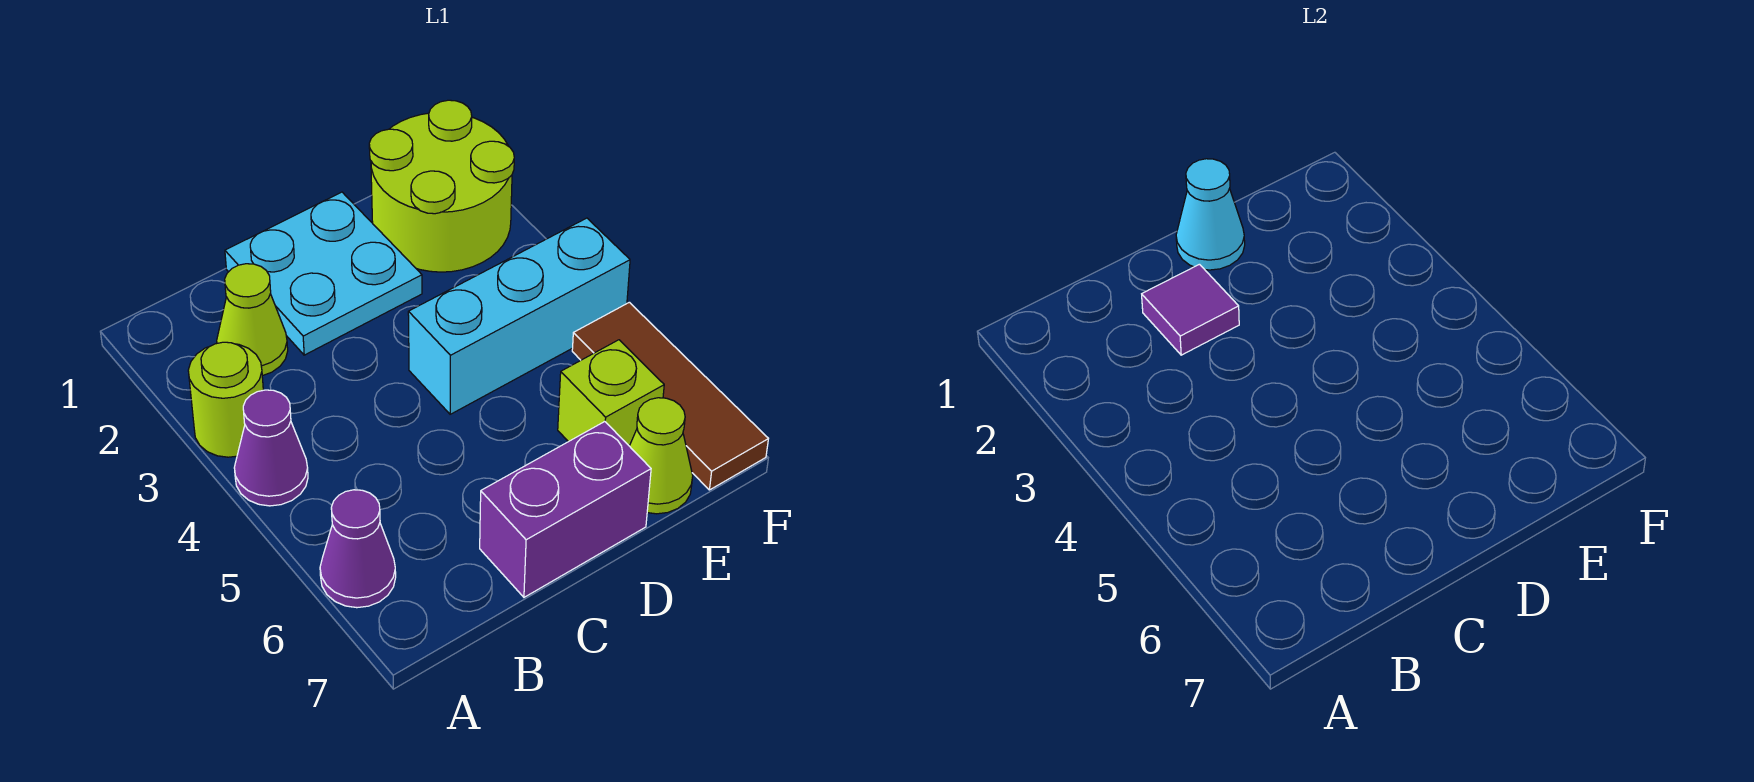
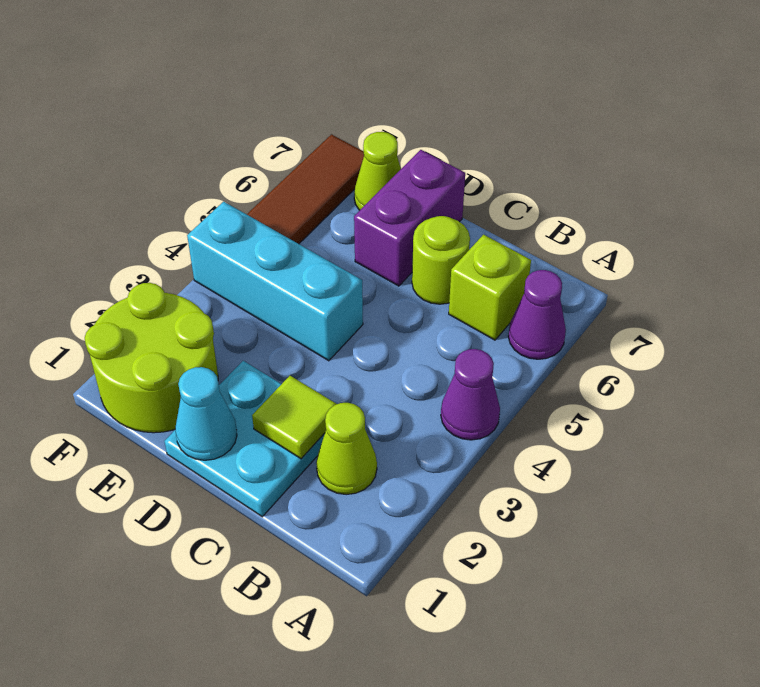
lime round brick A3 level 1 -> lime round brick C6 level 1
purple tile C2 level 2 -> lime tile C2 level 2
purple brick C7:D7 level 1 -> purple brick D6:D7 level 1
lime brick E6 level 1 -> lime brick B6 level 1

